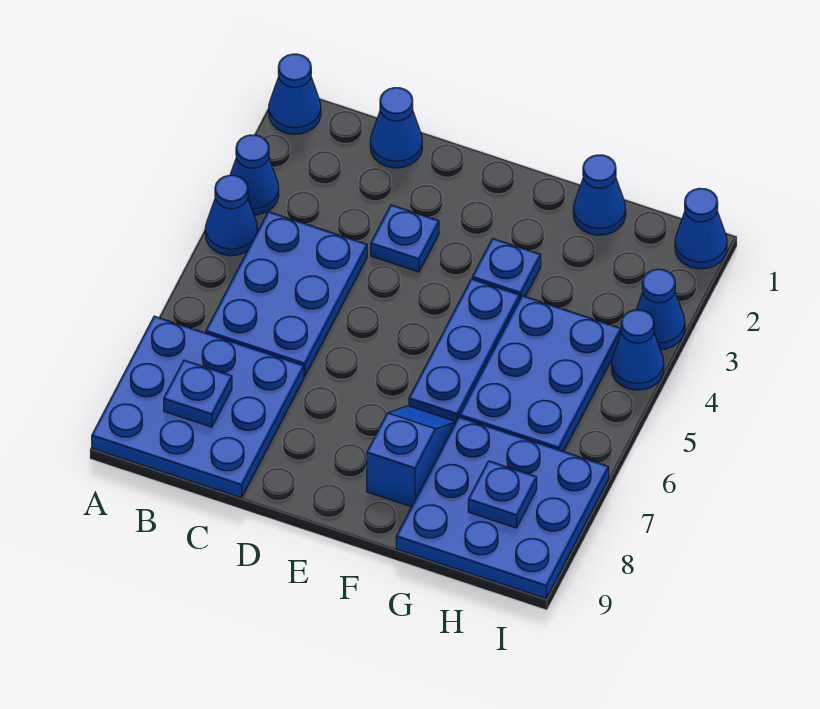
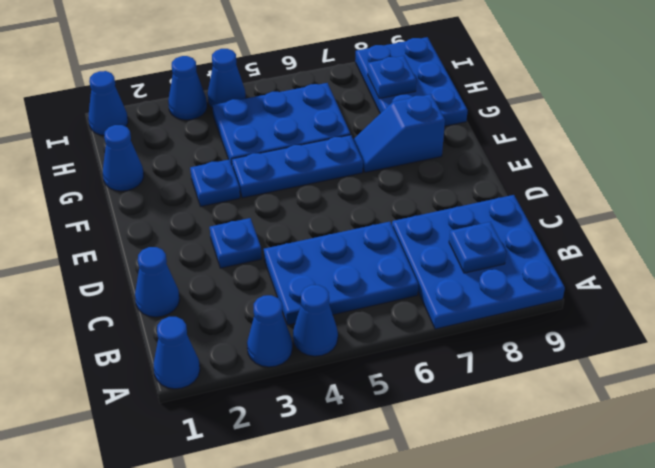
blue plate G7:I9 level 1 -> blue plate G8:I9 level 1

